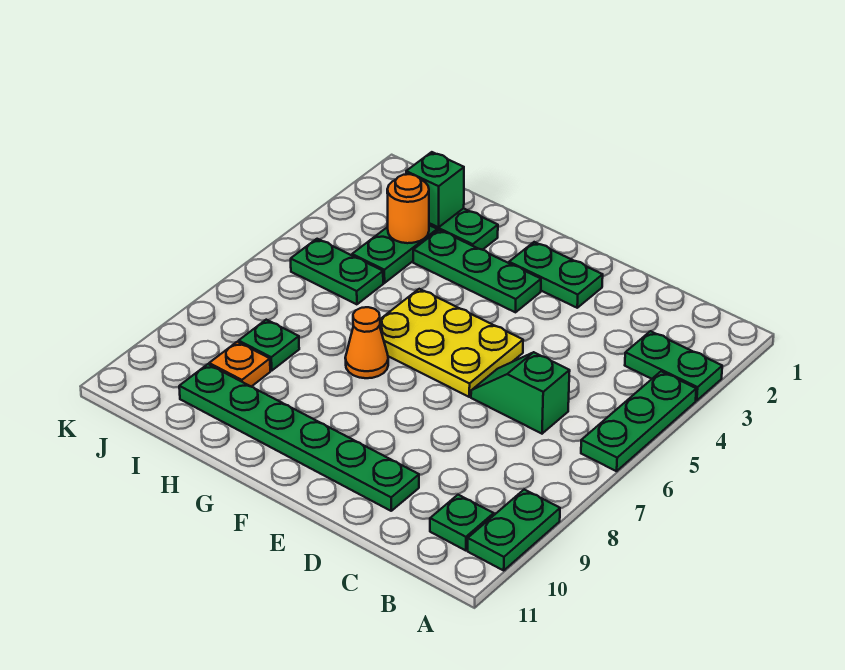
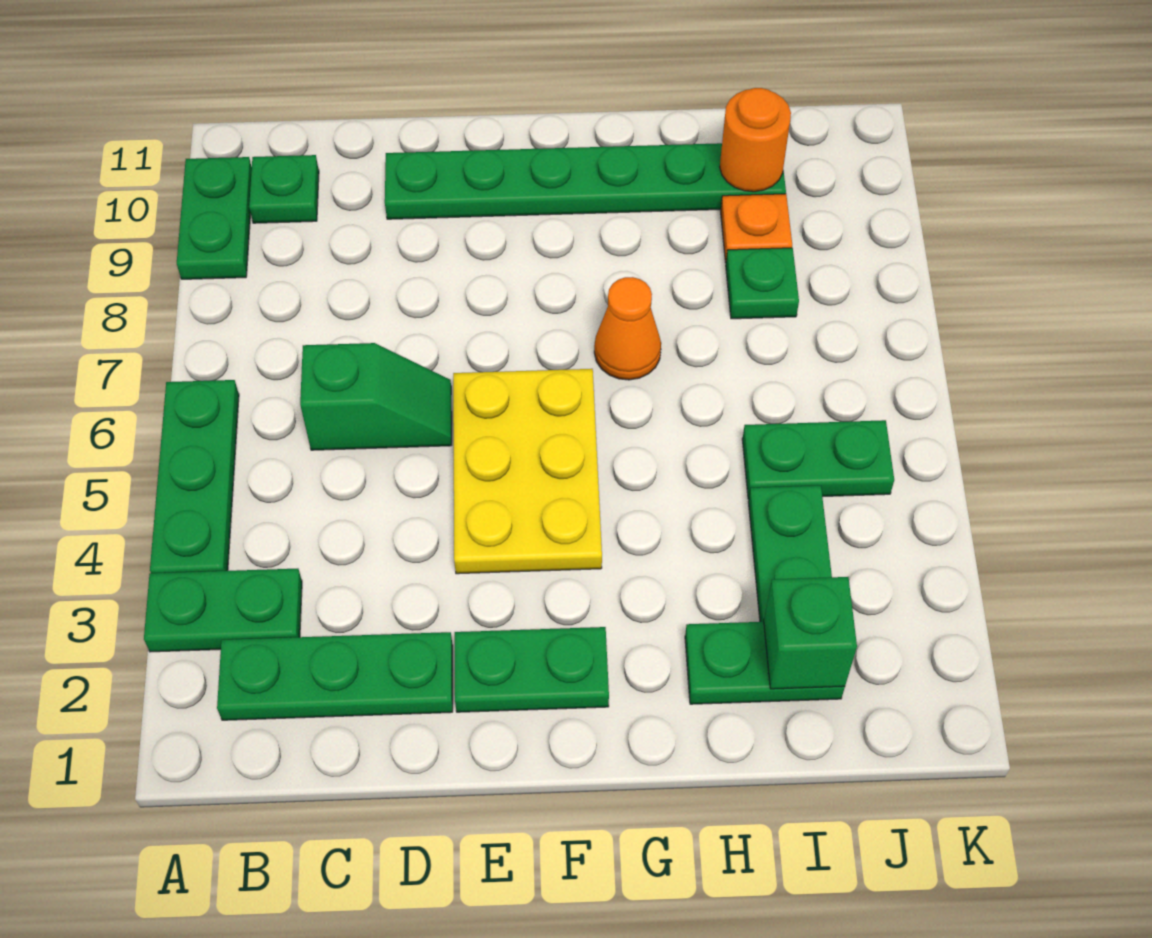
yellow plate E5:G6 level 1 -> yellow plate E4:F6 level 1
green plate F3:H3 level 1 -> green plate B2:D2 level 1
orange round brick I3 level 2 -> orange round brick I10 level 2

